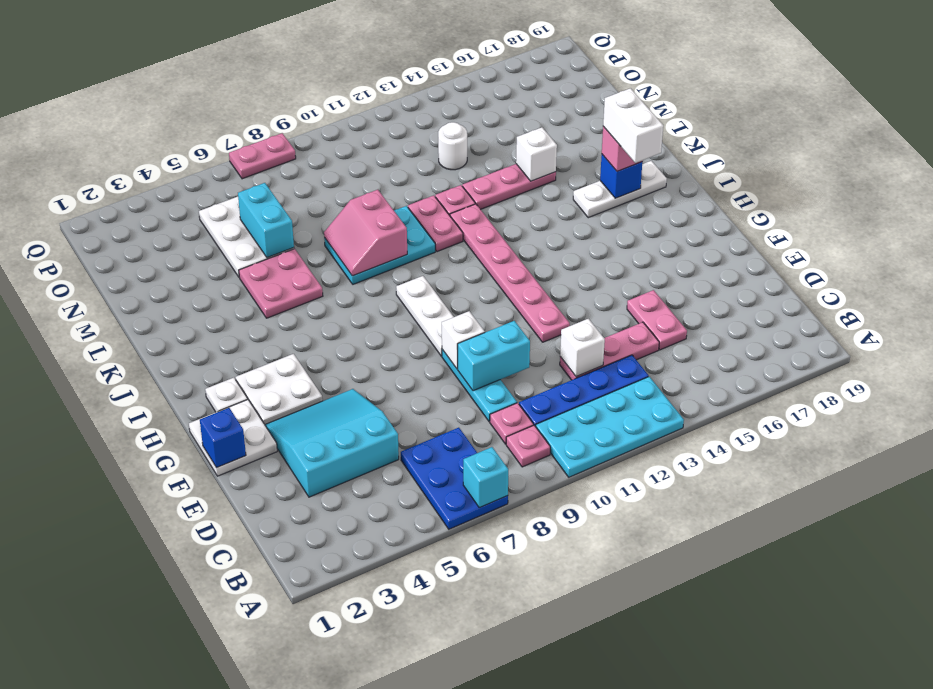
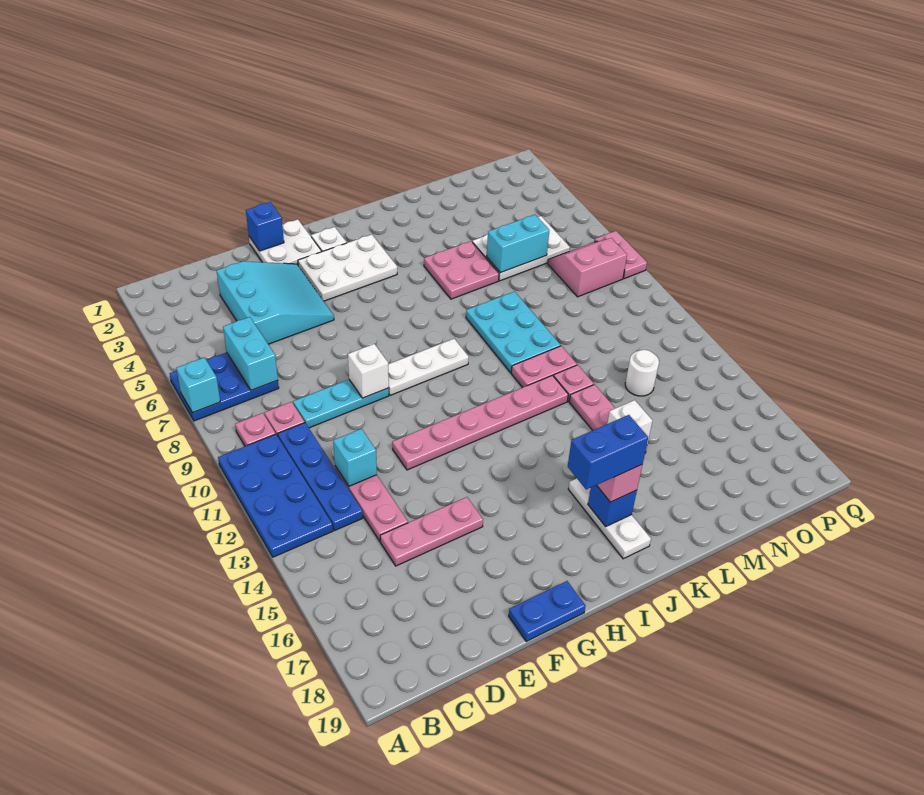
cyan plate A10:B13 level 1 -> blue plate A10:B13 level 1
white brick D12 level 2 -> cyan brick D12 level 2
pink plate D15:E15 level 1 -> pink plate D15:F15 level 1
cyan brick E9:E10 level 2 -> cyan brick C6:C7 level 2
none -> blue plate F19:G19 level 1
white plate G3:H4 level 1 -> white plate G3:I4 level 1
white brick I17:J17 level 4 -> blue brick I17:J17 level 4
pink slope K8:L9 level 2 top 9 -> pink slope O7:P8 level 1 top 8

